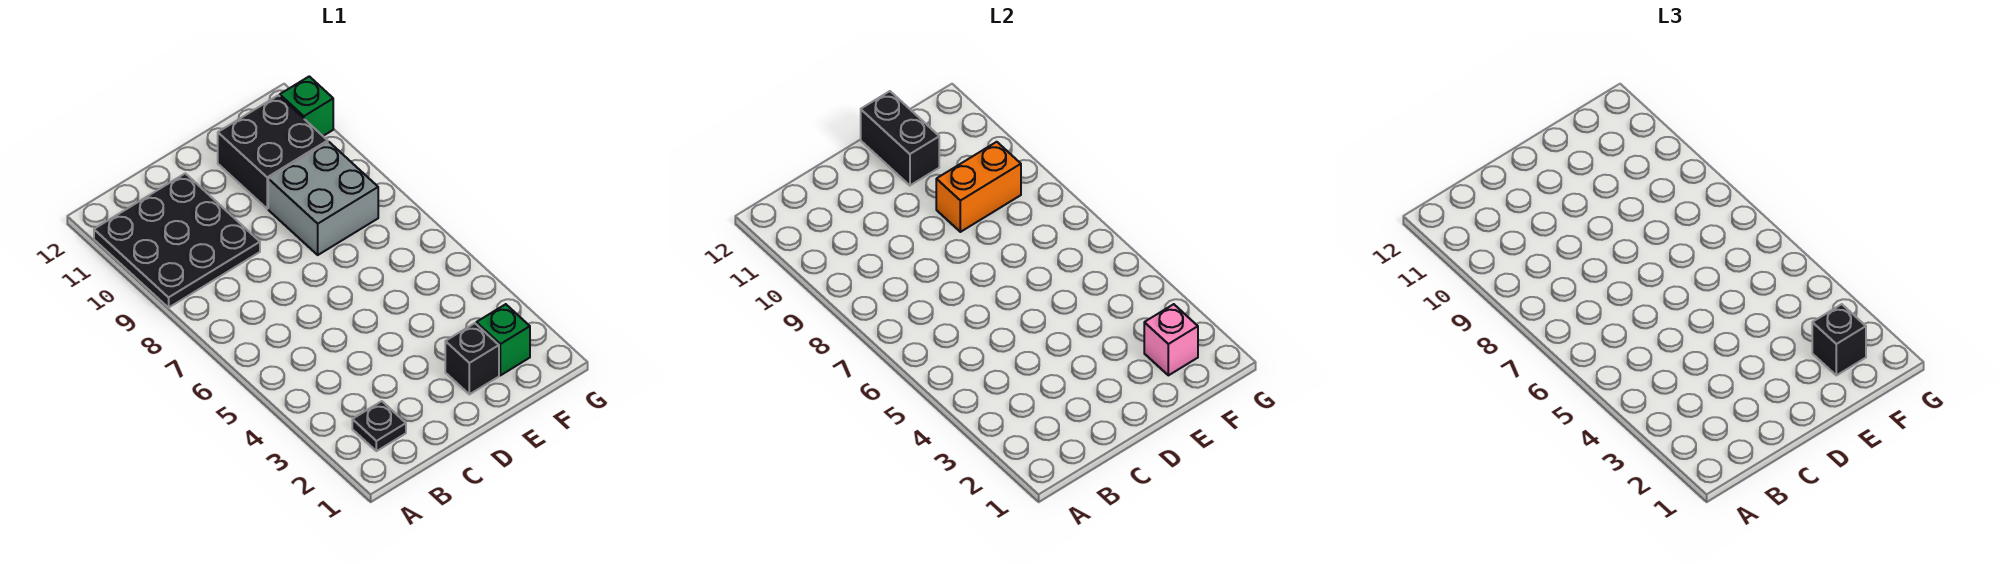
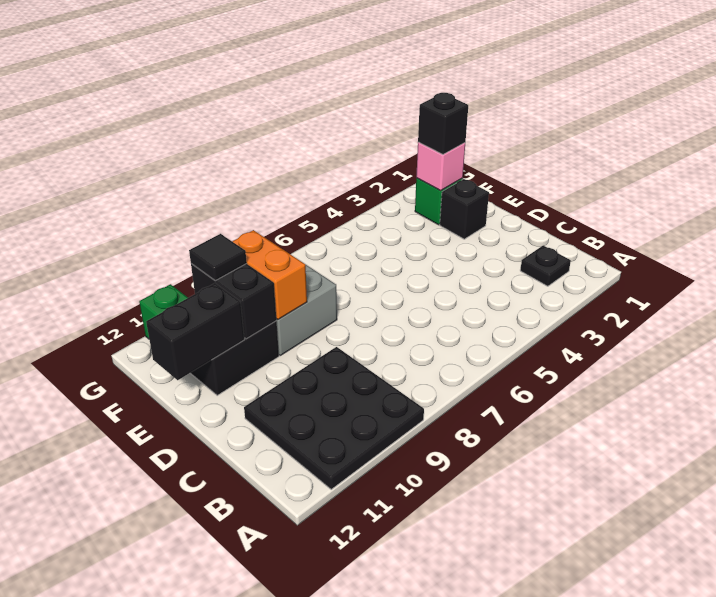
none -> black brick E10:F10 level 2
none -> black tile F10 level 3

